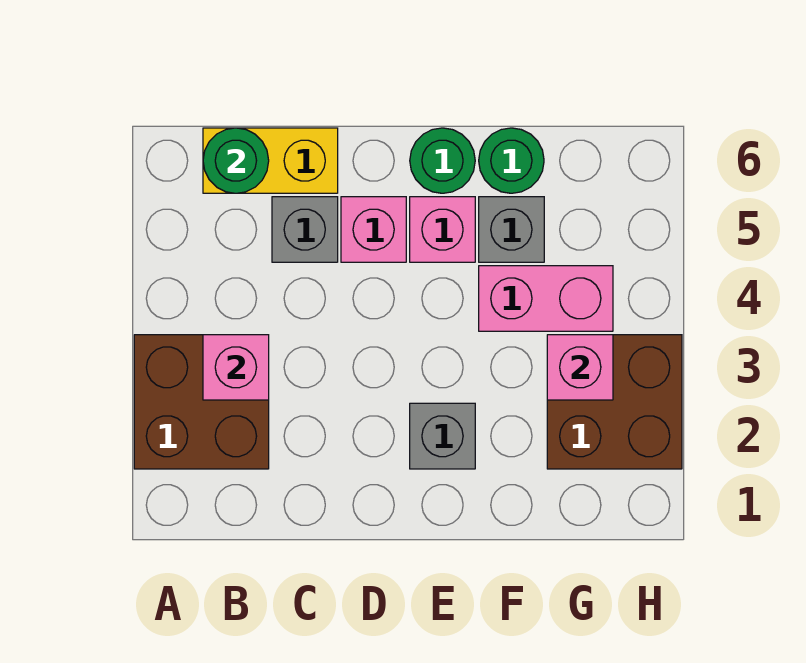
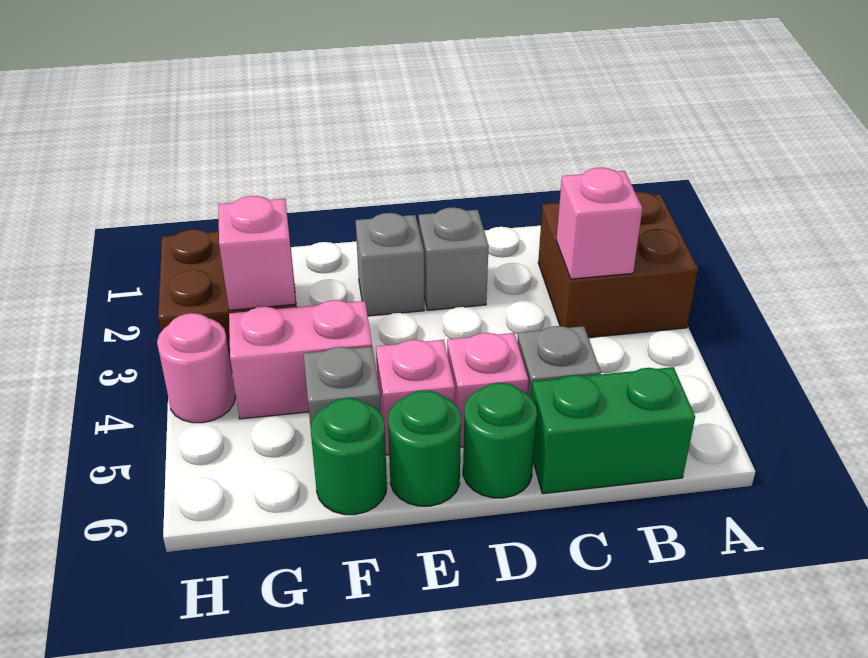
yellow brick B6:C6 level 1 -> green brick B6:C6 level 1
green round brick B6 level 2 -> green round brick D6 level 1
none -> grey brick D2 level 1
none -> pink round brick H4 level 1

